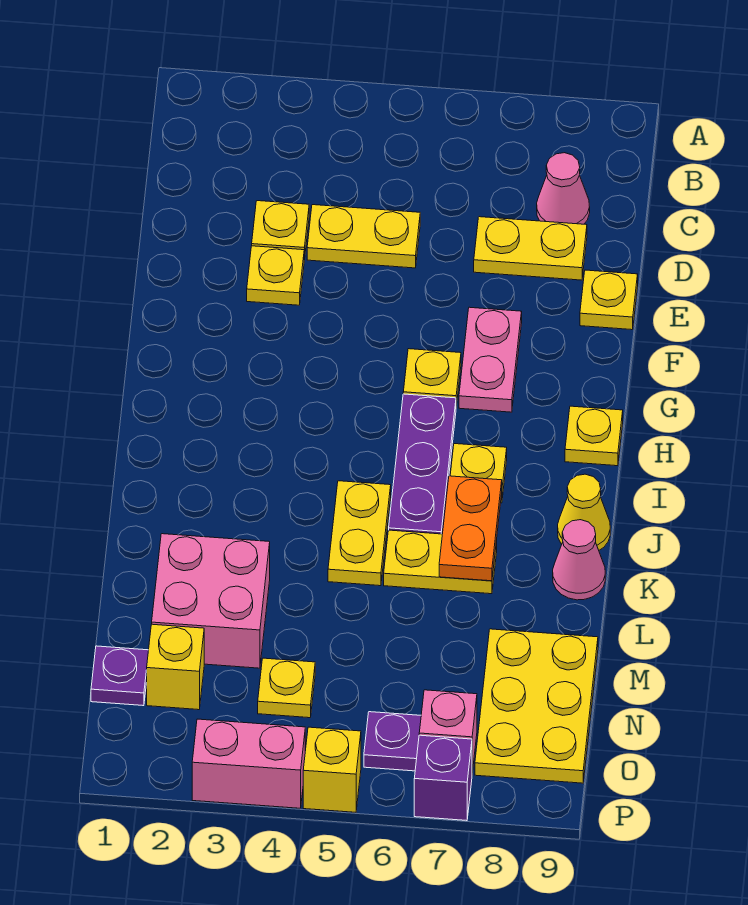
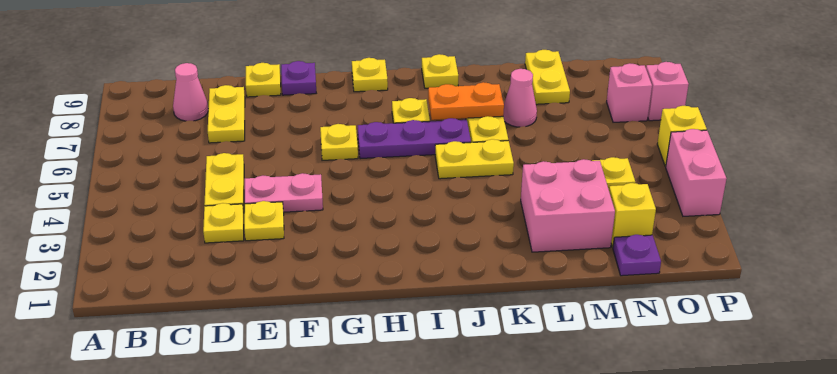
pink plate F7:G7 level 1 -> pink plate E4:F4 level 1
yellow cone J9 level 1 -> yellow plate J9 level 1
pink cone K9 level 1 -> pink cone L7 level 1
yellow plate M8:O9 level 1 -> yellow plate M8:M9 level 1
purple plate O6 level 1 -> purple plate F9 level 1
purple brick P7 level 1 -> pink brick P7 level 1

